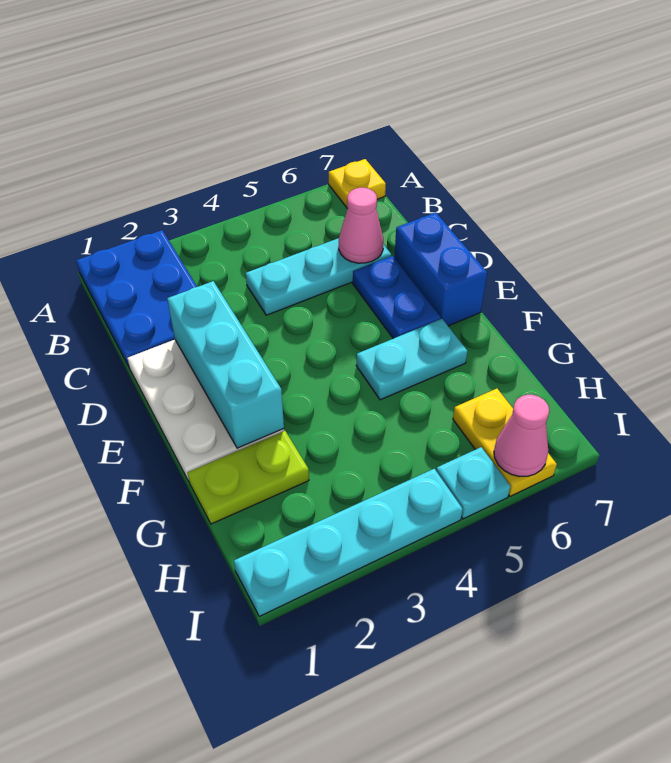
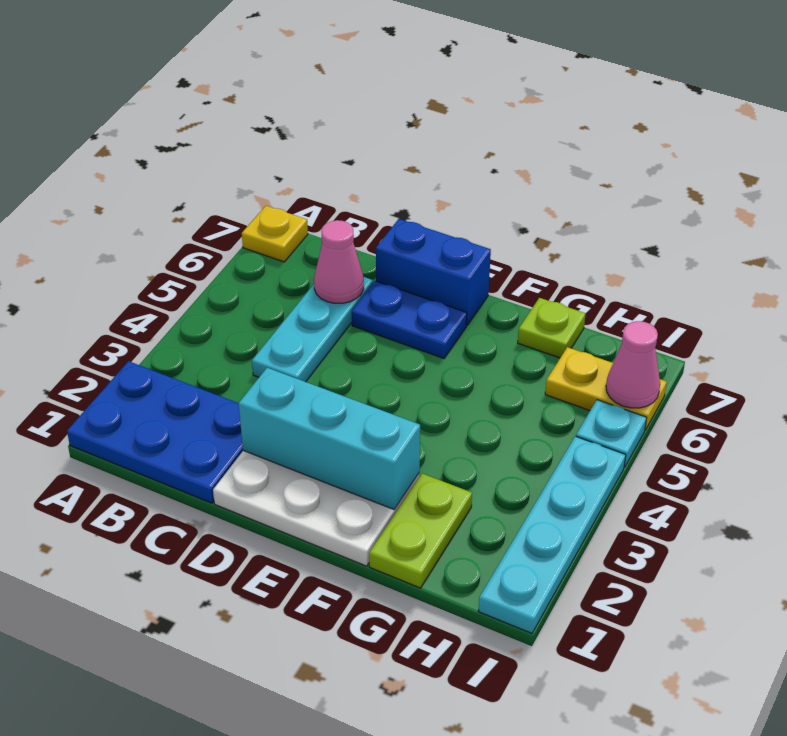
cyan plate F5:F6 level 1 -> none
none -> lime plate G7 level 1

